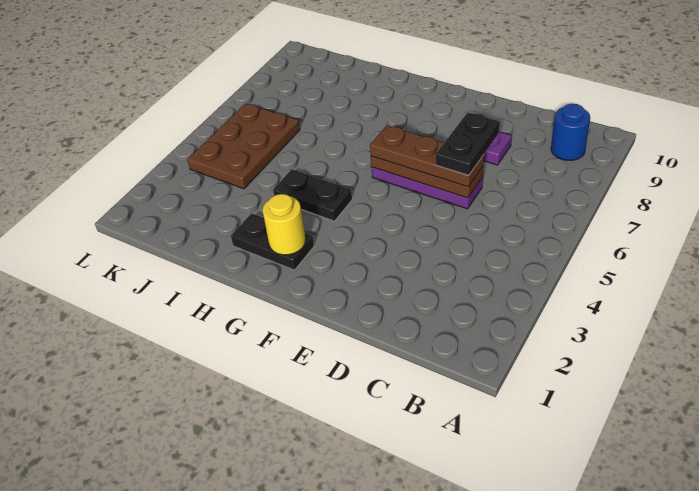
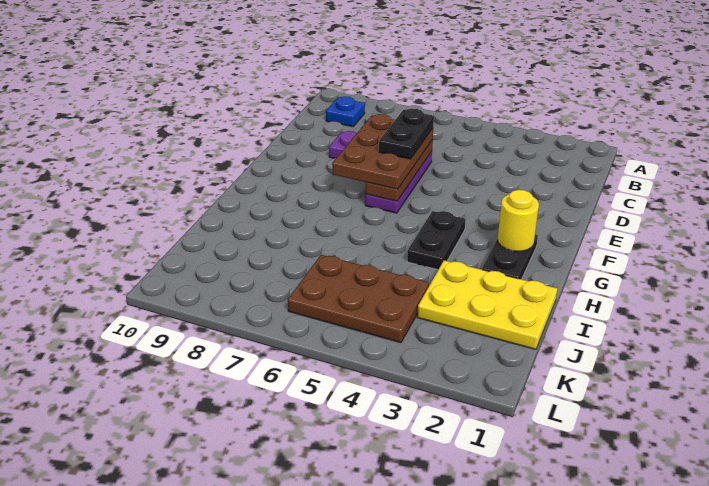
blue round brick B9 level 1 -> blue plate B9 level 1
brown plate D6:F6 level 3 -> brown plate D6:F7 level 3
black plate D6:D7 level 4 -> black plate D6:E6 level 4
none -> yellow plate I1:J3 level 1

